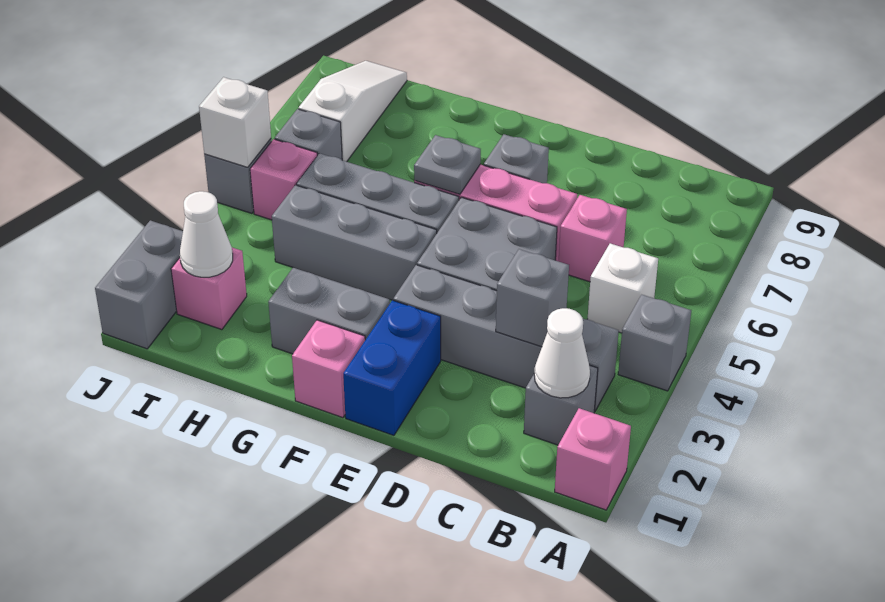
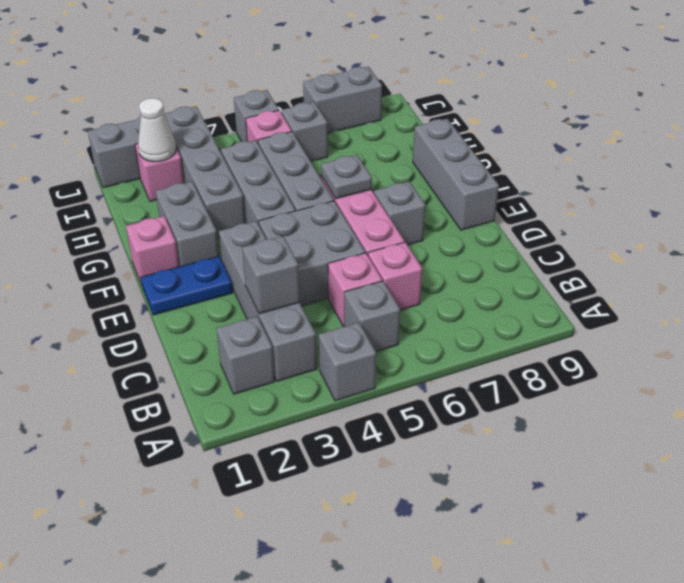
pink brick A1 level 1 -> pink brick C5 level 1
white cone B2 level 2 -> none
white brick B5 level 1 -> grey brick B5 level 1
blue brick E1:E2 level 1 -> blue plate E1:E2 level 1
none -> grey brick E9:G9 level 1
none -> grey brick G3:J3 level 1
white slope I7:I9 level 1 top 7 -> none
white brick J5 level 2 -> none
none -> grey brick J7:J8 level 1

